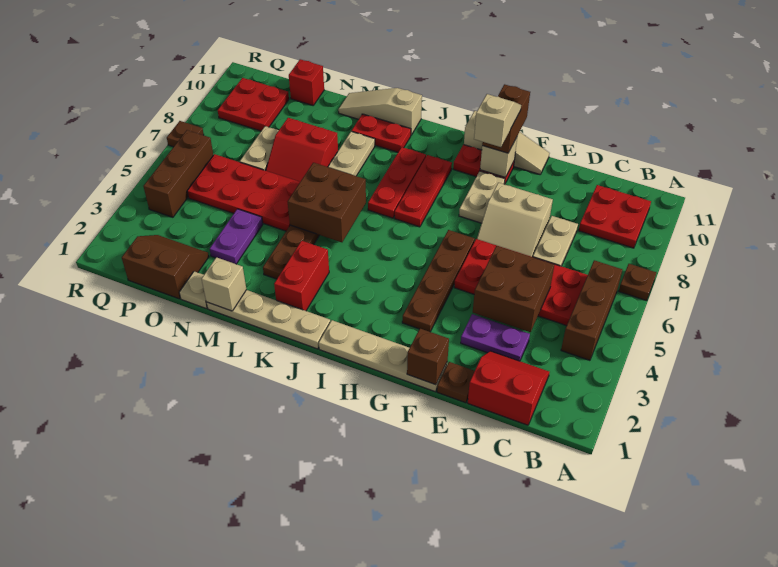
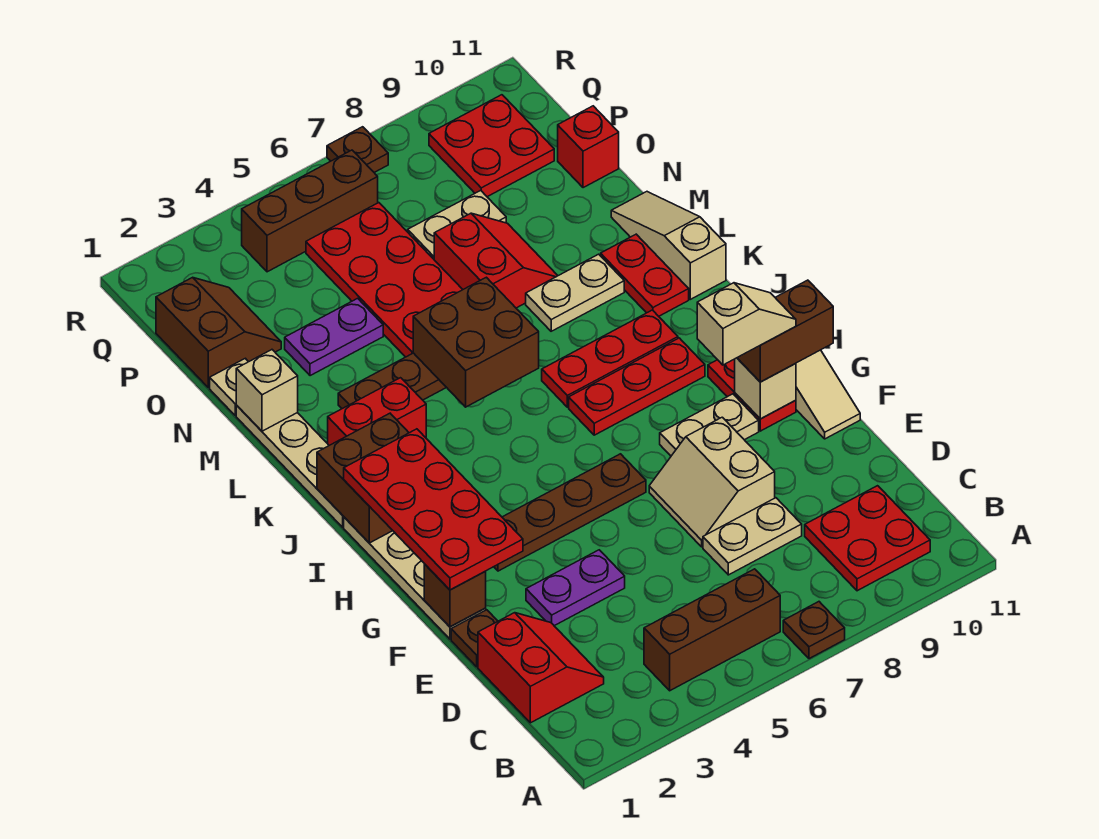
red plate C5:F6 level 1 -> red plate F1:I2 level 3
purple plate D3:E3 level 1 -> purple plate E3:E4 level 1
brown brick D4:E5 level 2 -> brown brick I1:J2 level 2
red slope M7:N8 level 1 top 8 -> red slope M7:N8 level 1 top 7

